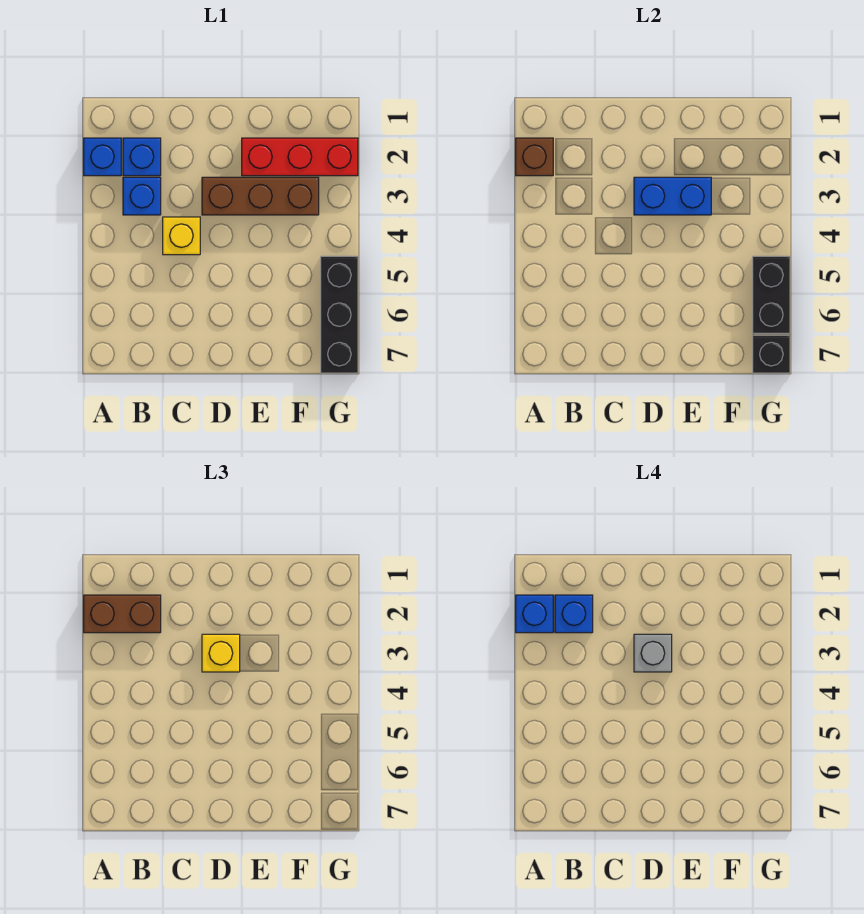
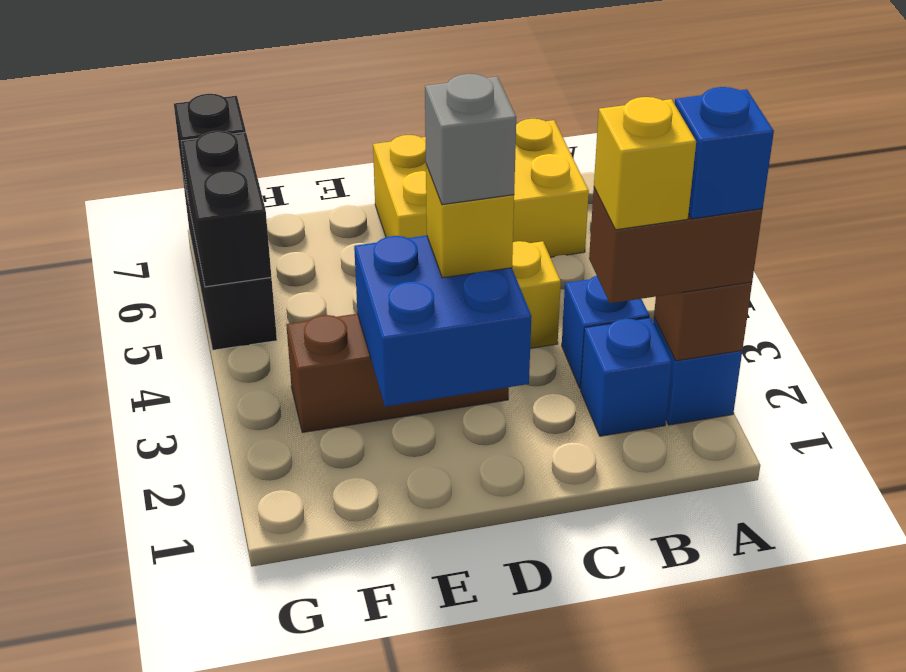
blue brick B2 level 4 -> yellow brick B2 level 4
none -> yellow brick B6:D7 level 1
blue brick D3:E3 level 2 -> blue brick D2:E3 level 2
red brick E2:G2 level 1 -> none

